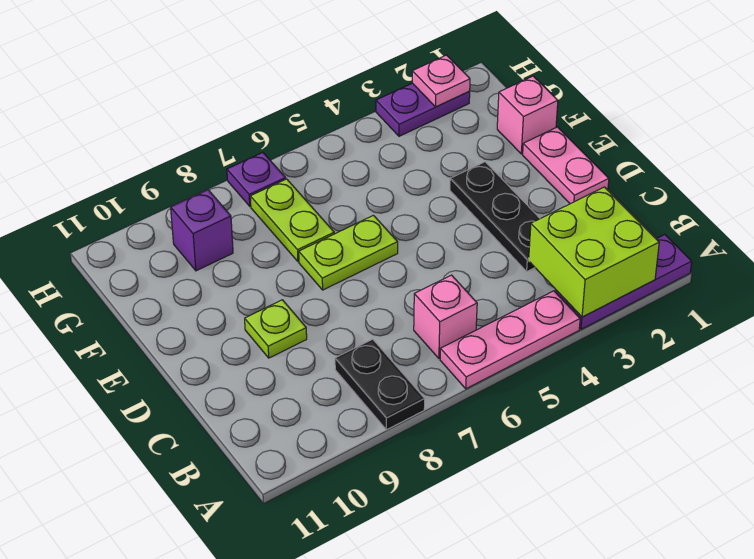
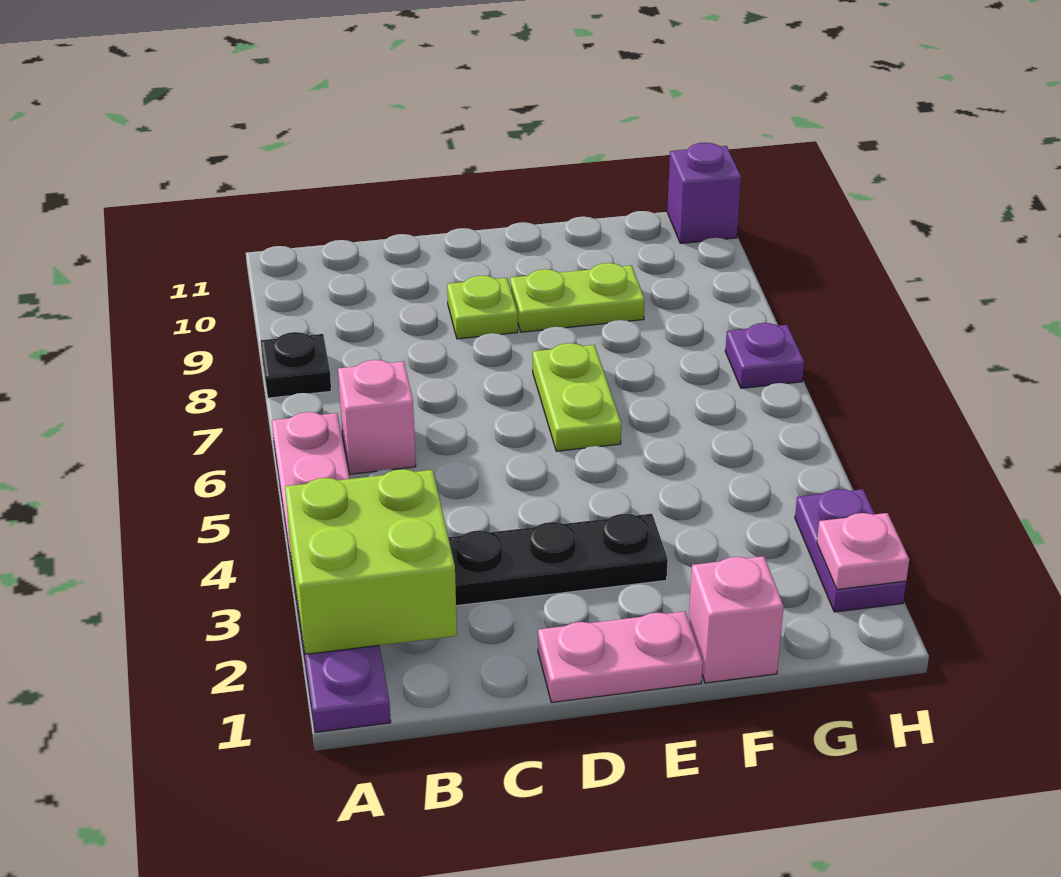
black plate A8:B8 level 1 -> black plate A8 level 1
lime plate F7:G7 level 1 -> lime plate E9:F9 level 1
purple brick G9 level 1 -> purple brick H11 level 1

